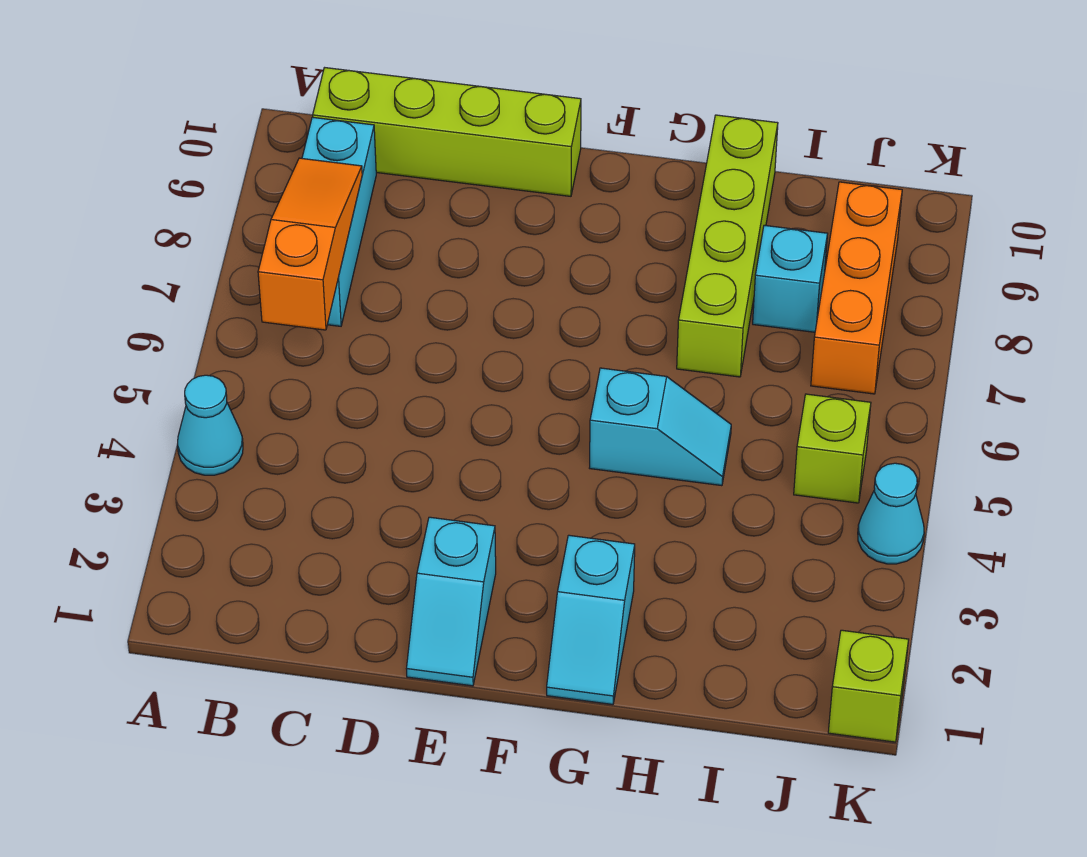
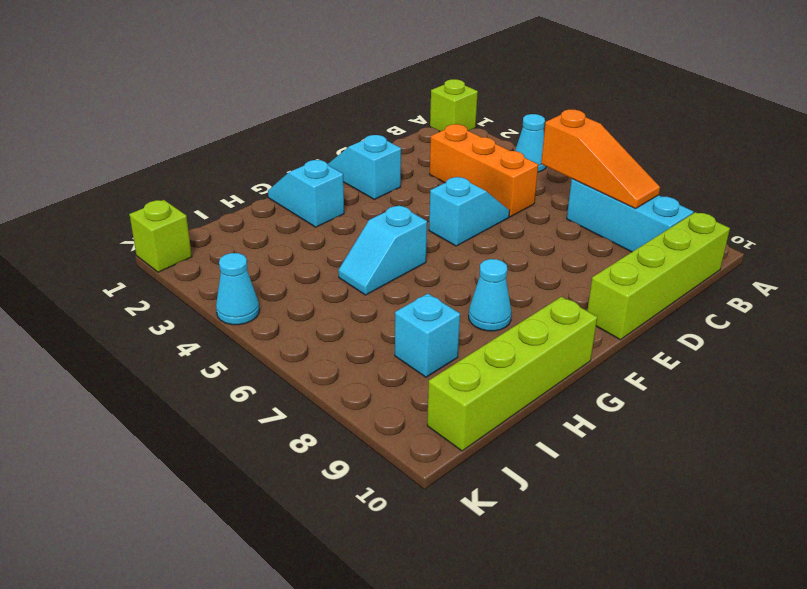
none -> cyan slope D5:E5 level 1 top E
none -> cyan cone G8 level 1
lime brick H7:H10 level 1 -> lime brick G10:J10 level 1
lime brick J5 level 1 -> lime brick A1 level 1
orange brick J7:J9 level 1 -> orange brick C3:C5 level 1

